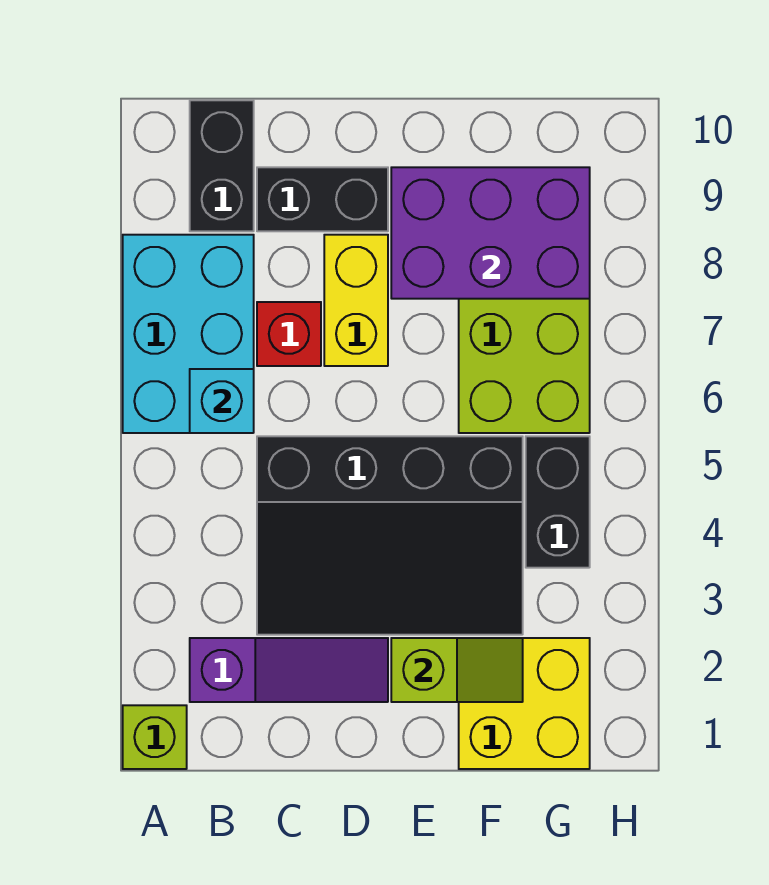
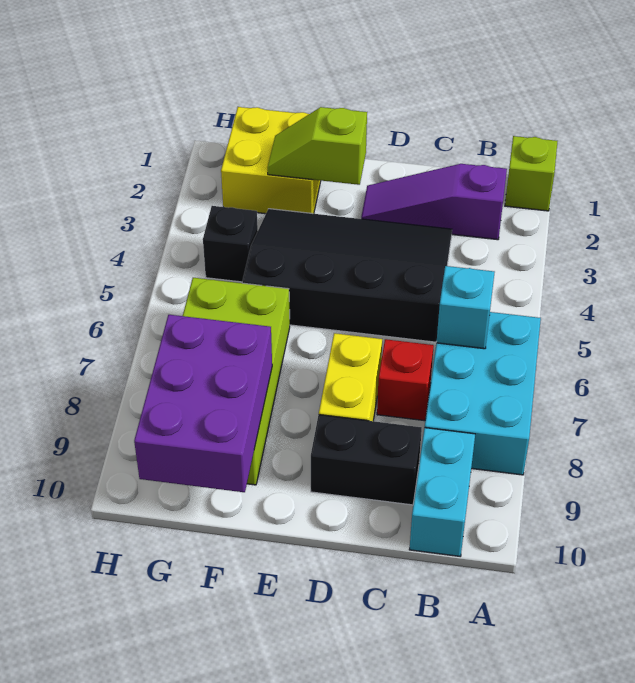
black brick B9:B10 level 1 -> cyan brick B9:B10 level 1
purple brick E8:G9 level 2 -> purple brick F8:G10 level 2
black brick G4:G5 level 1 -> black brick G4 level 1

